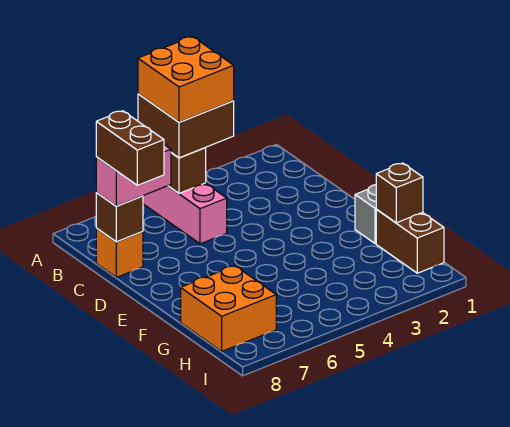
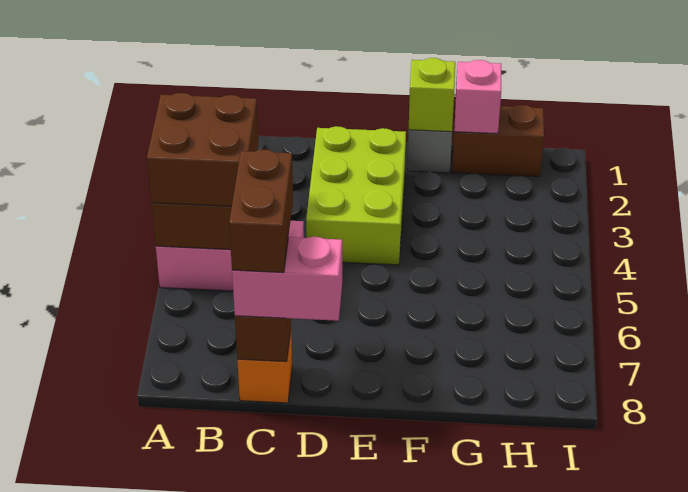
orange brick A4:B5 level 4 -> none
pink brick C7:C8 level 3 -> pink brick C8:D8 level 3
brown brick C8:D8 level 4 -> brown brick C7:C8 level 4
none -> lime brick D2:E4 level 1
none -> lime brick F1 level 2
brown brick G1 level 2 -> pink brick G1 level 2
orange brick G7:H8 level 1 -> none

